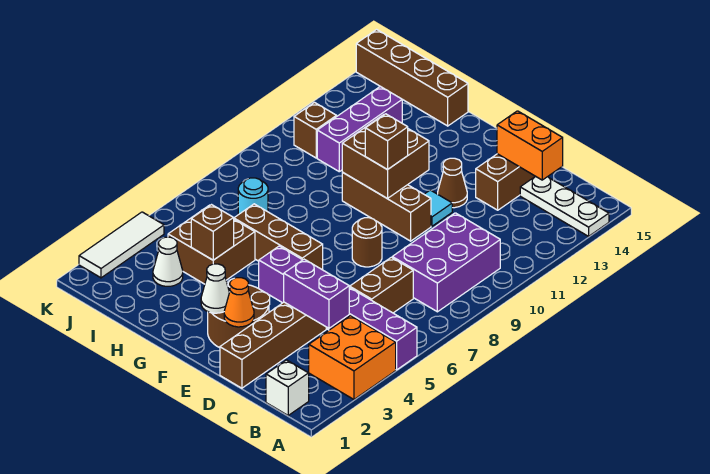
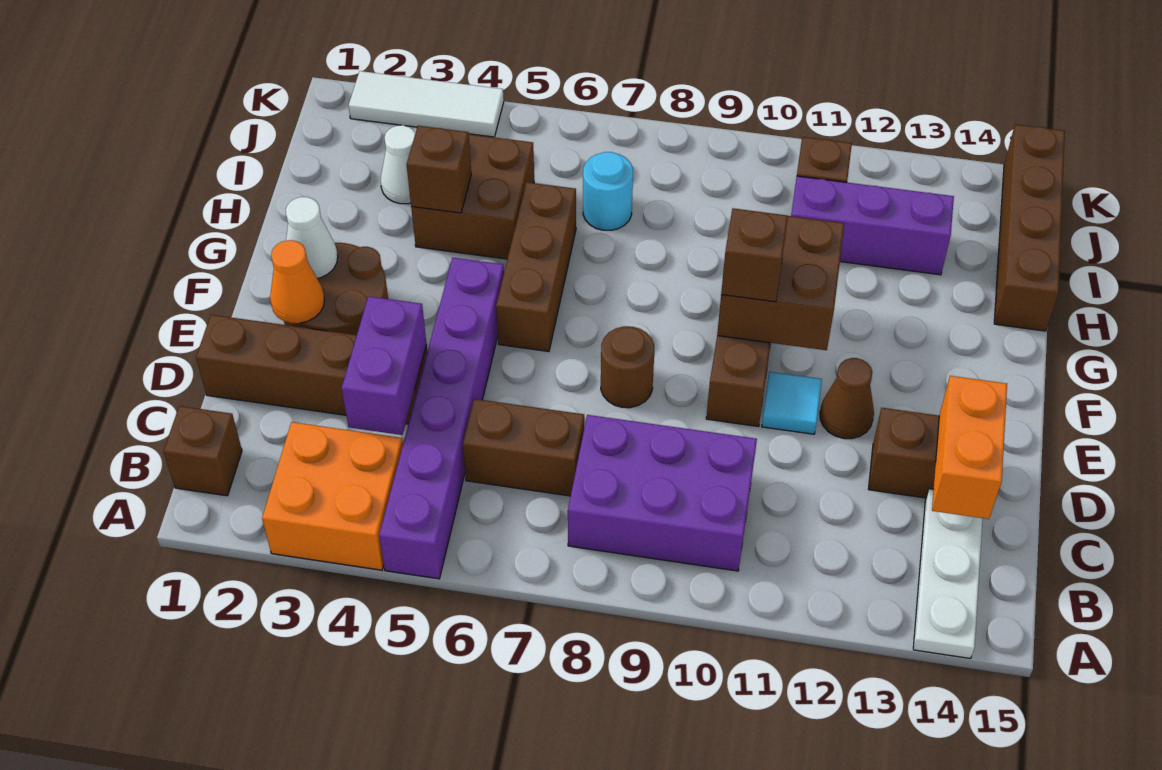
white brick B1 level 1 -> brown brick B1 level 1

